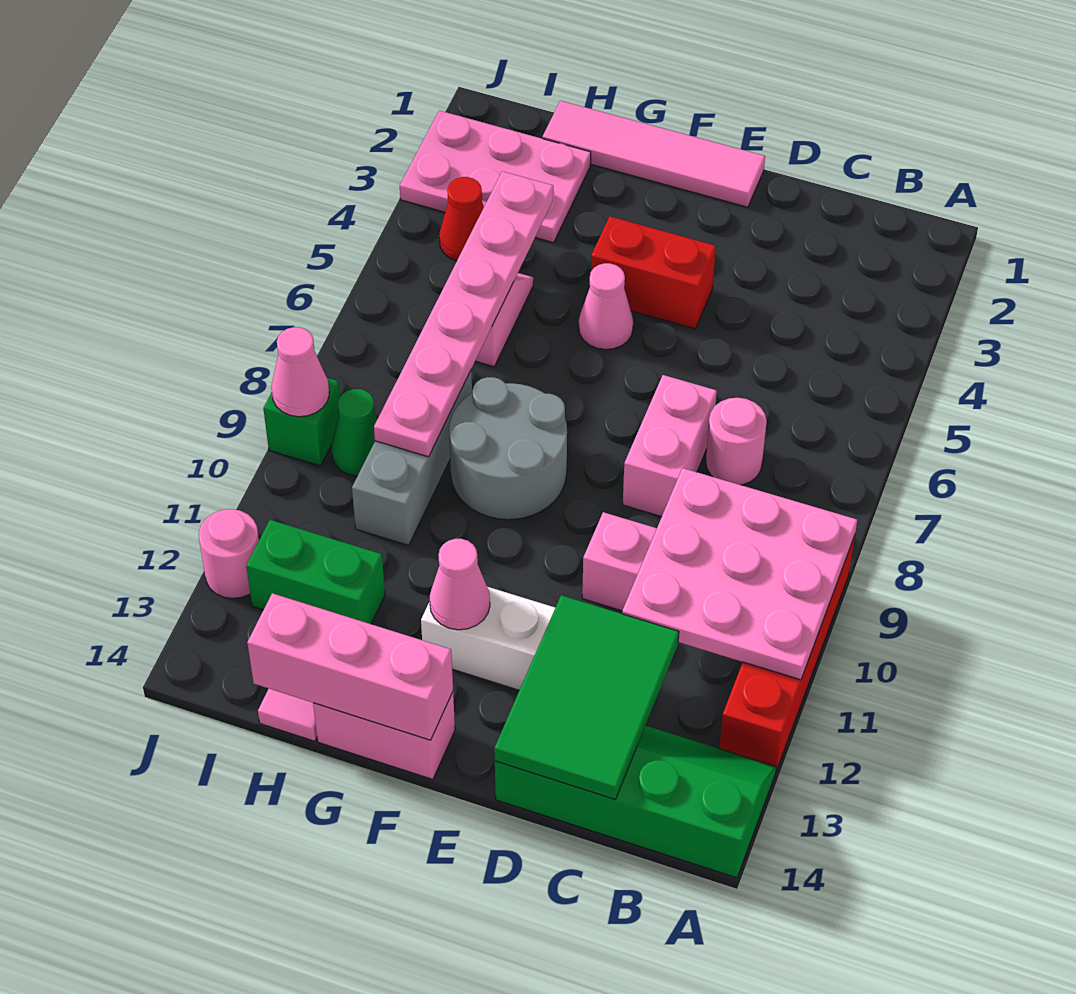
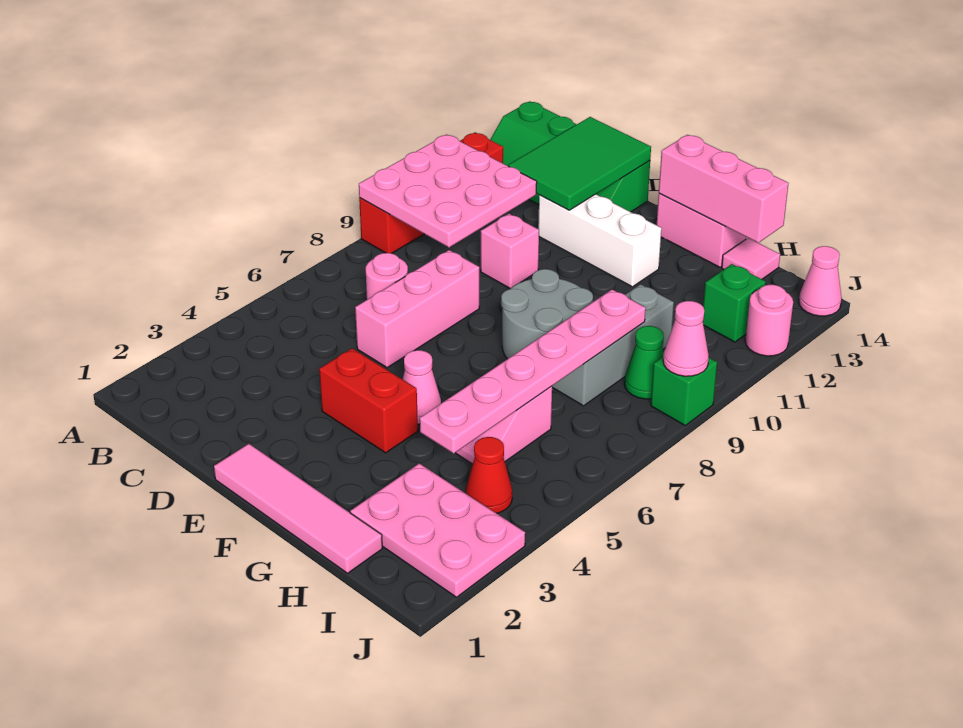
pink brick D7:D8 level 1 -> pink brick D6:D8 level 1
pink cone F12 level 2 -> pink cone J14 level 1
green brick H12:I12 level 1 -> green brick I12 level 1

